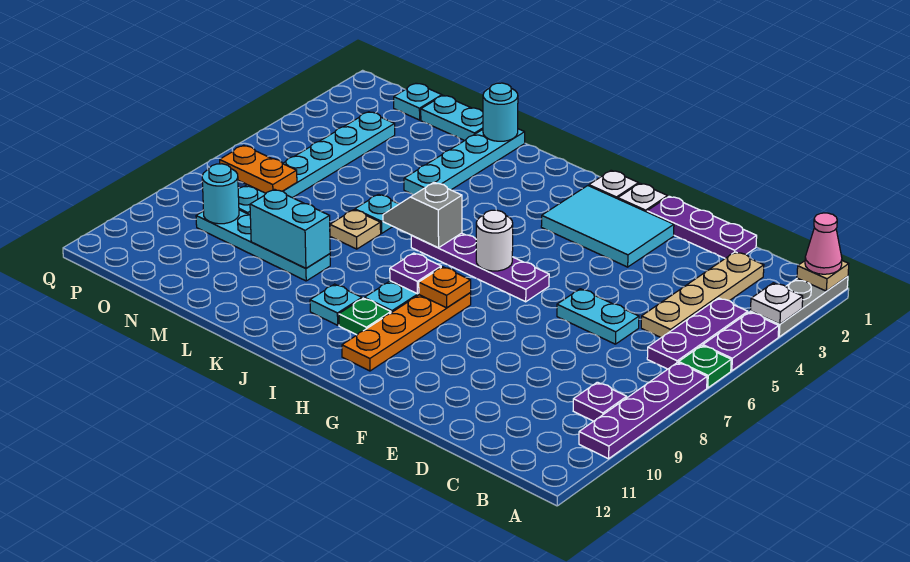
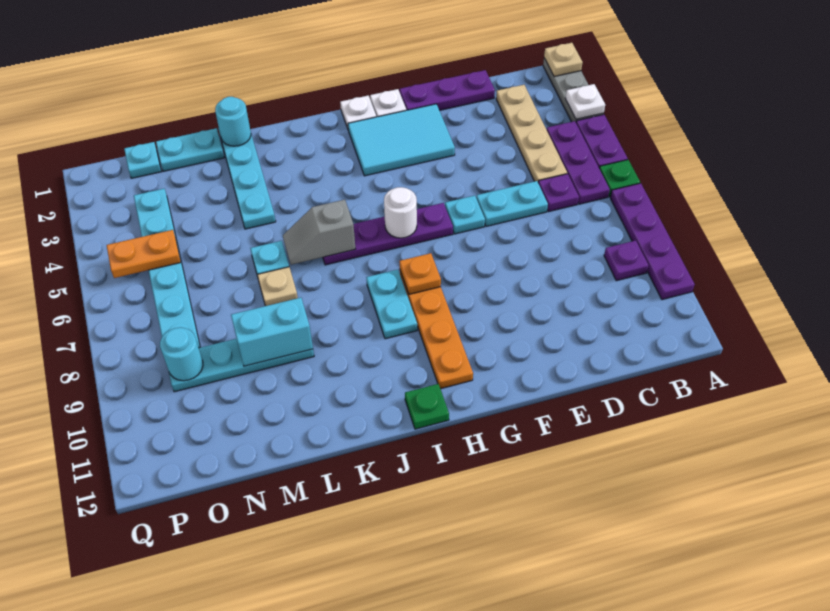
pink cone A1 level 3 -> none
purple plate I8 level 2 -> purple plate C6 level 1
green plate I10 level 1 -> green plate I12 level 1
cyan plate J10 level 1 -> cyan plate F6 level 1
orange plate O7:P7 level 2 -> orange plate O5:P5 level 2

